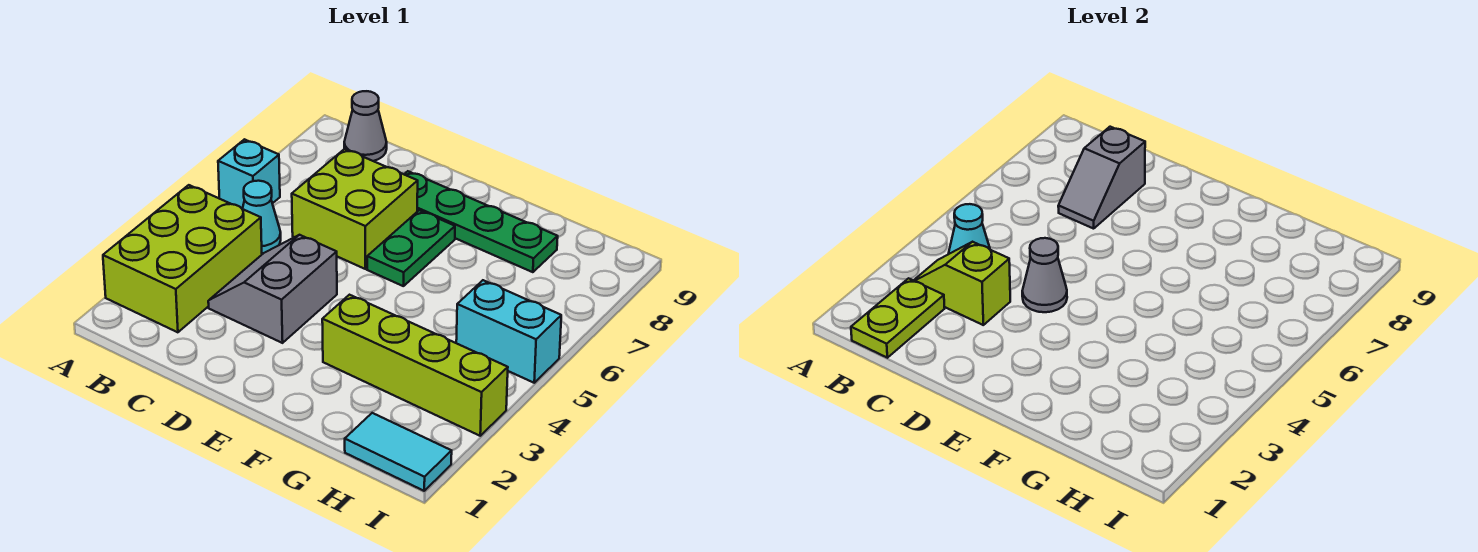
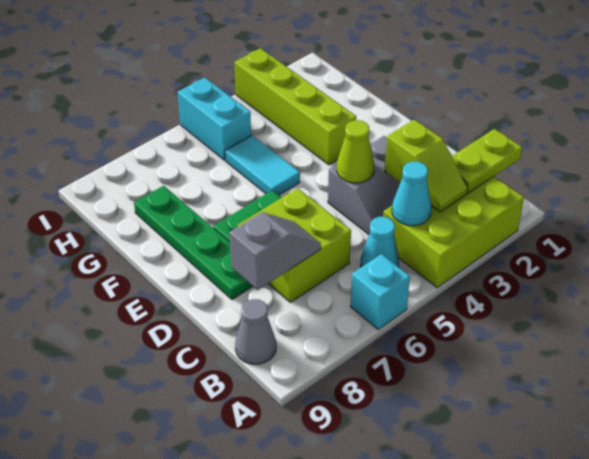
grey cone D4 level 2 -> lime cone D4 level 2
cyan tile H1:I1 level 1 -> cyan tile F5:G5 level 1

